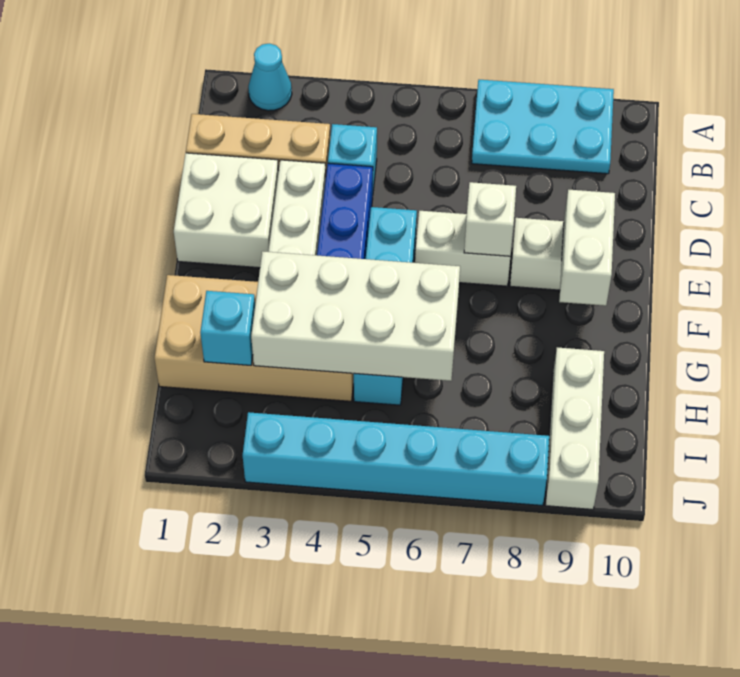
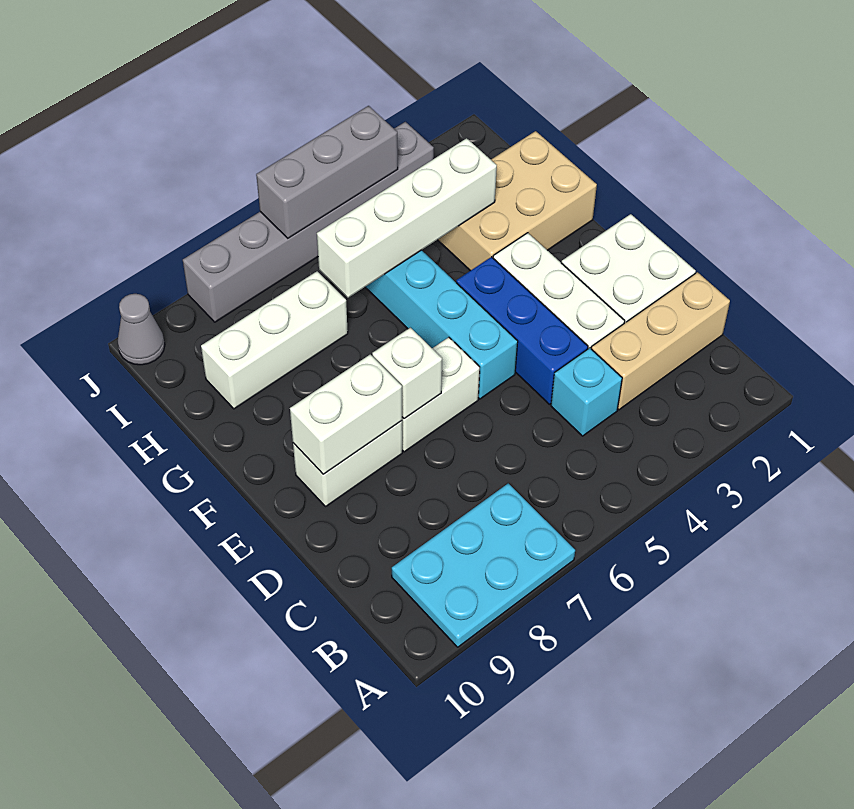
cyan cone A2 level 1 -> none
white brick E9:F9 level 2 -> white brick E8:E9 level 2
tan brick G1:H4 level 1 -> tan brick G1:H3 level 1
white brick G3:H6 level 2 -> white brick H3:H6 level 2
cyan brick H2 level 2 -> none
white brick H9:J9 level 1 -> white brick H7:H9 level 1
cyan brick J3:J8 level 1 -> grey brick J3:J8 level 1
none -> grey brick J4:J6 level 2
none -> grey cone J10 level 1

